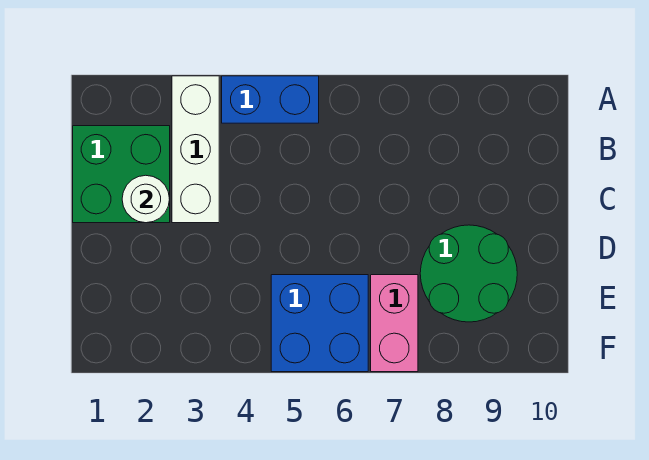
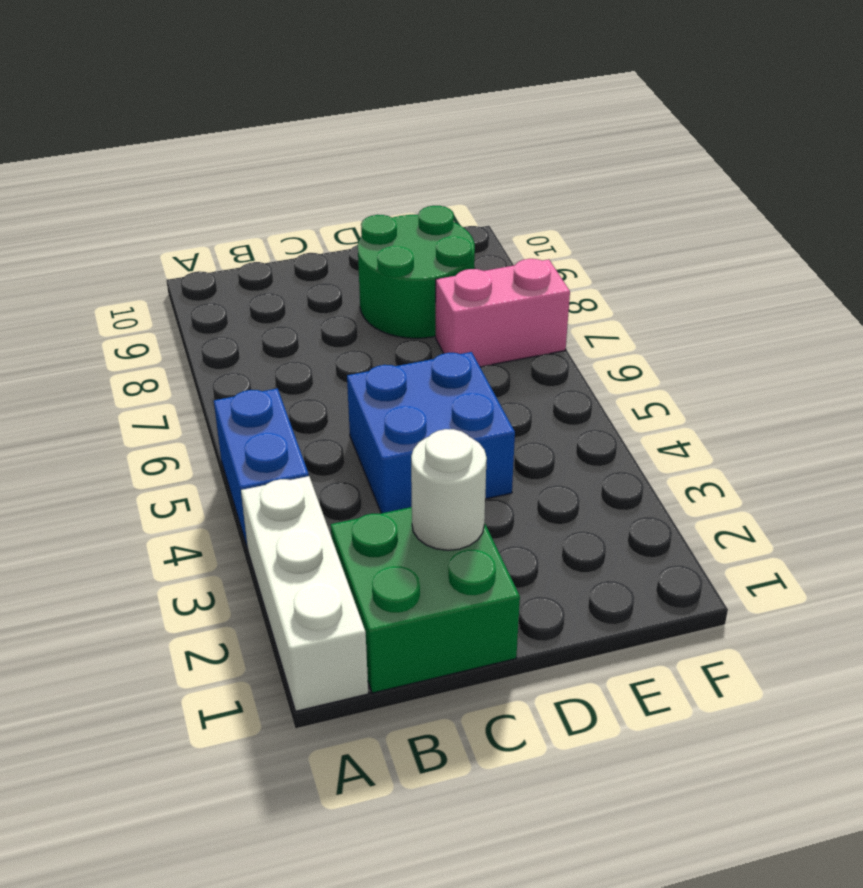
white brick A3:C3 level 1 -> white brick A1:A3 level 1
blue brick E5:F6 level 1 -> blue brick C4:D5 level 1

